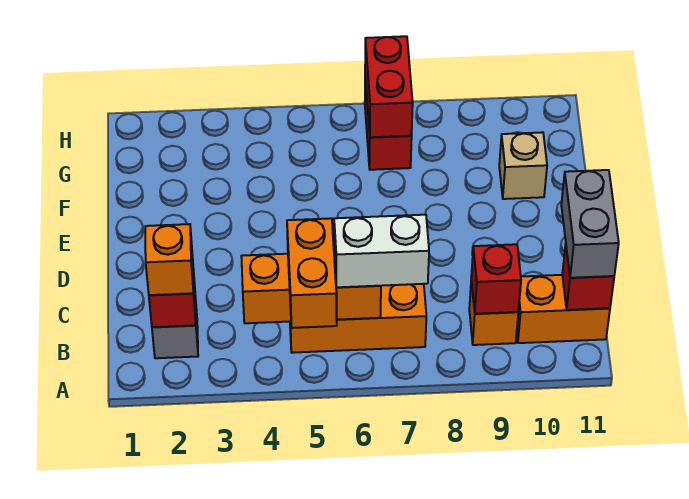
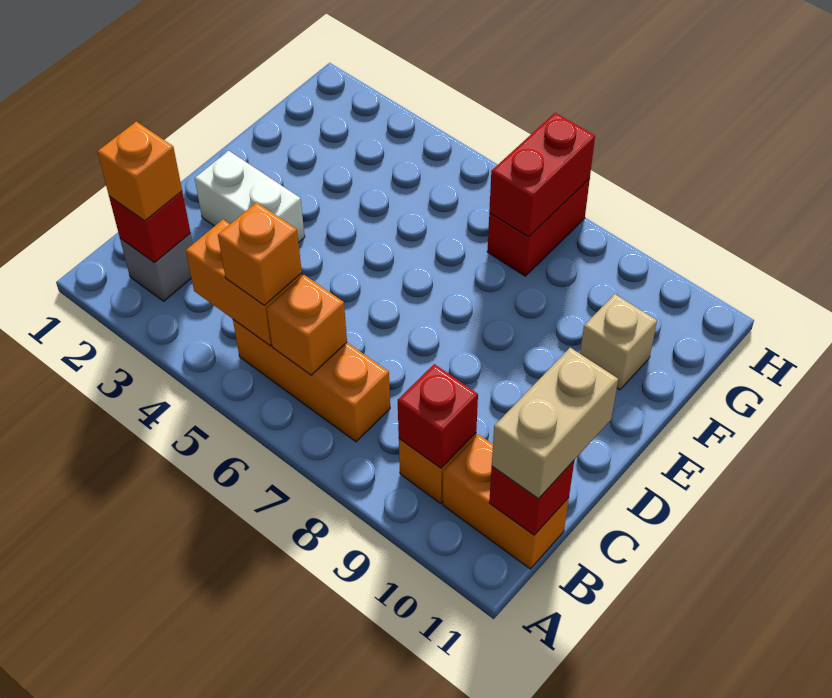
orange brick A5:B5 level 3 -> orange brick B5 level 3
white brick B6:B7 level 3 -> white brick D2:D3 level 1
grey brick B11:C11 level 3 -> tan brick B11:C11 level 3

